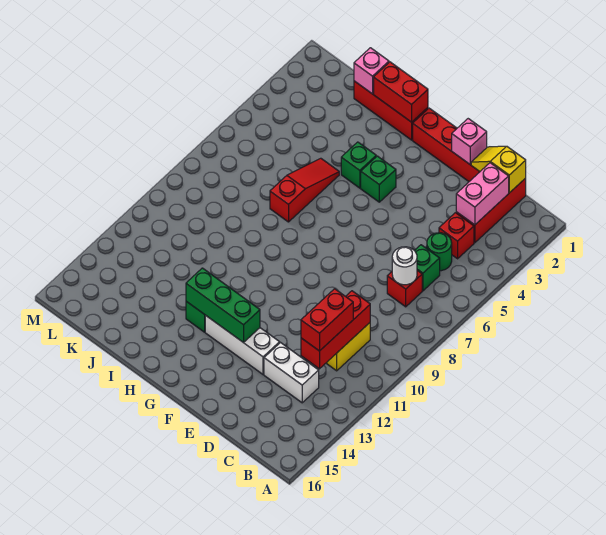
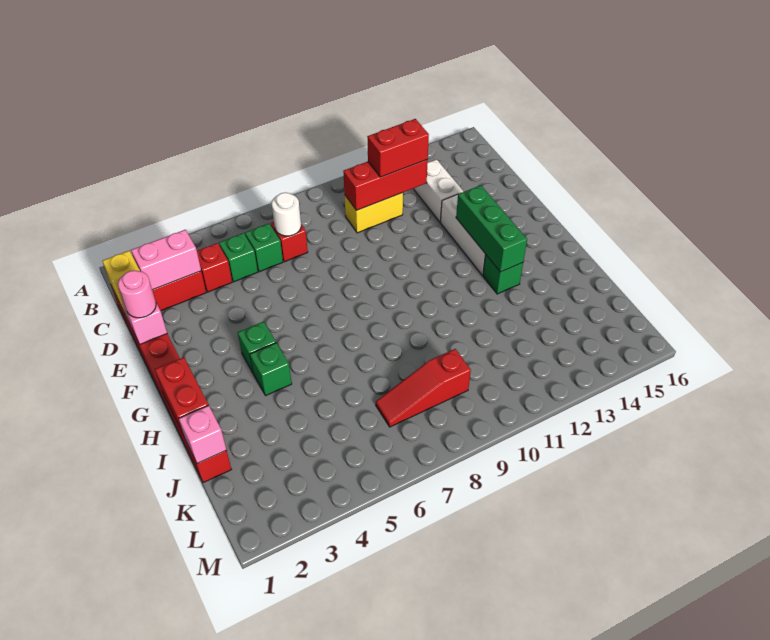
green round brick C5 level 1 -> green brick C5 level 1
none -> pink round brick E1 level 3
red slope I5:I7 level 1 top 7 -> red slope K7:K9 level 1 top 9

